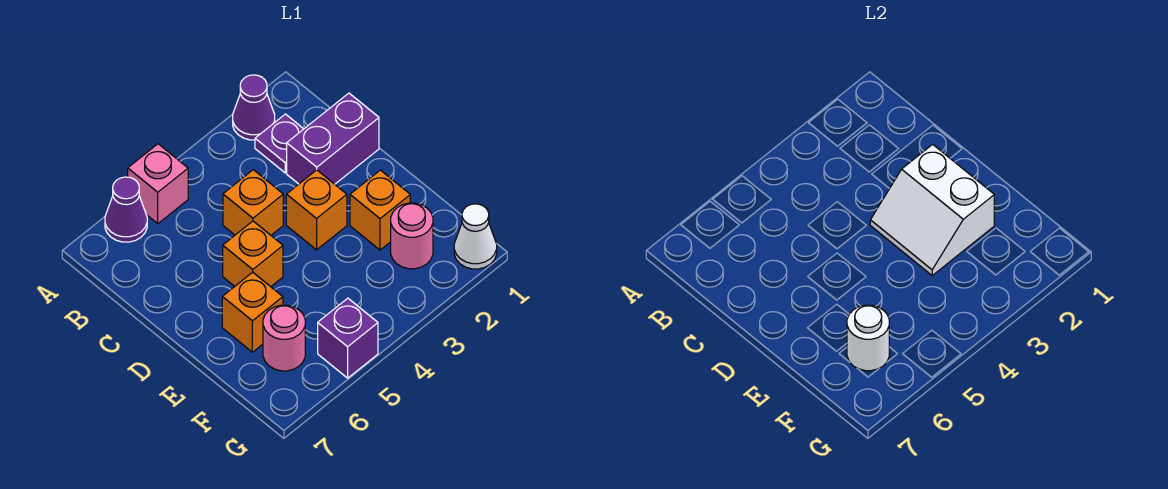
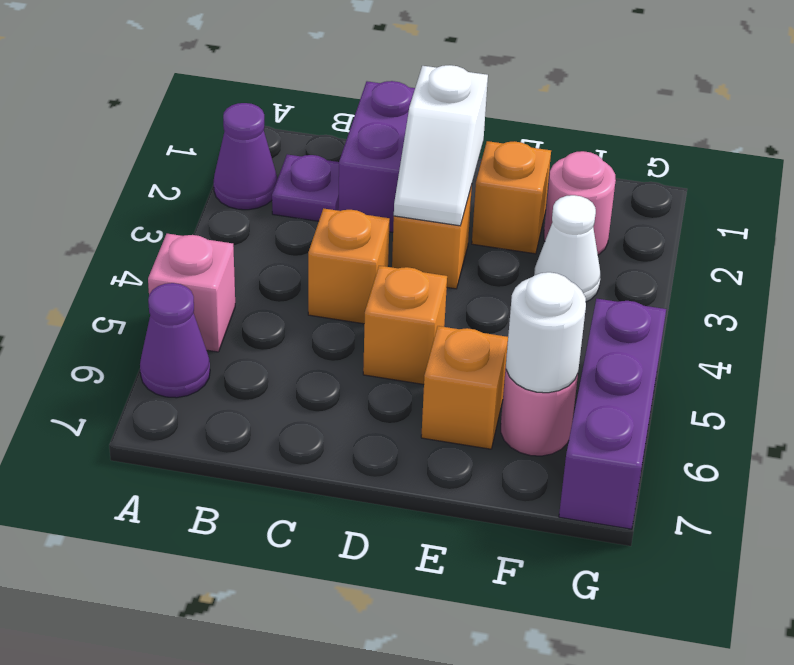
white slope D2:E3 level 2 top 2 -> white slope D2:D3 level 2 top 2
white cone G1 level 1 -> white cone F3 level 1
purple brick G5 level 1 -> purple brick G5:G7 level 1

